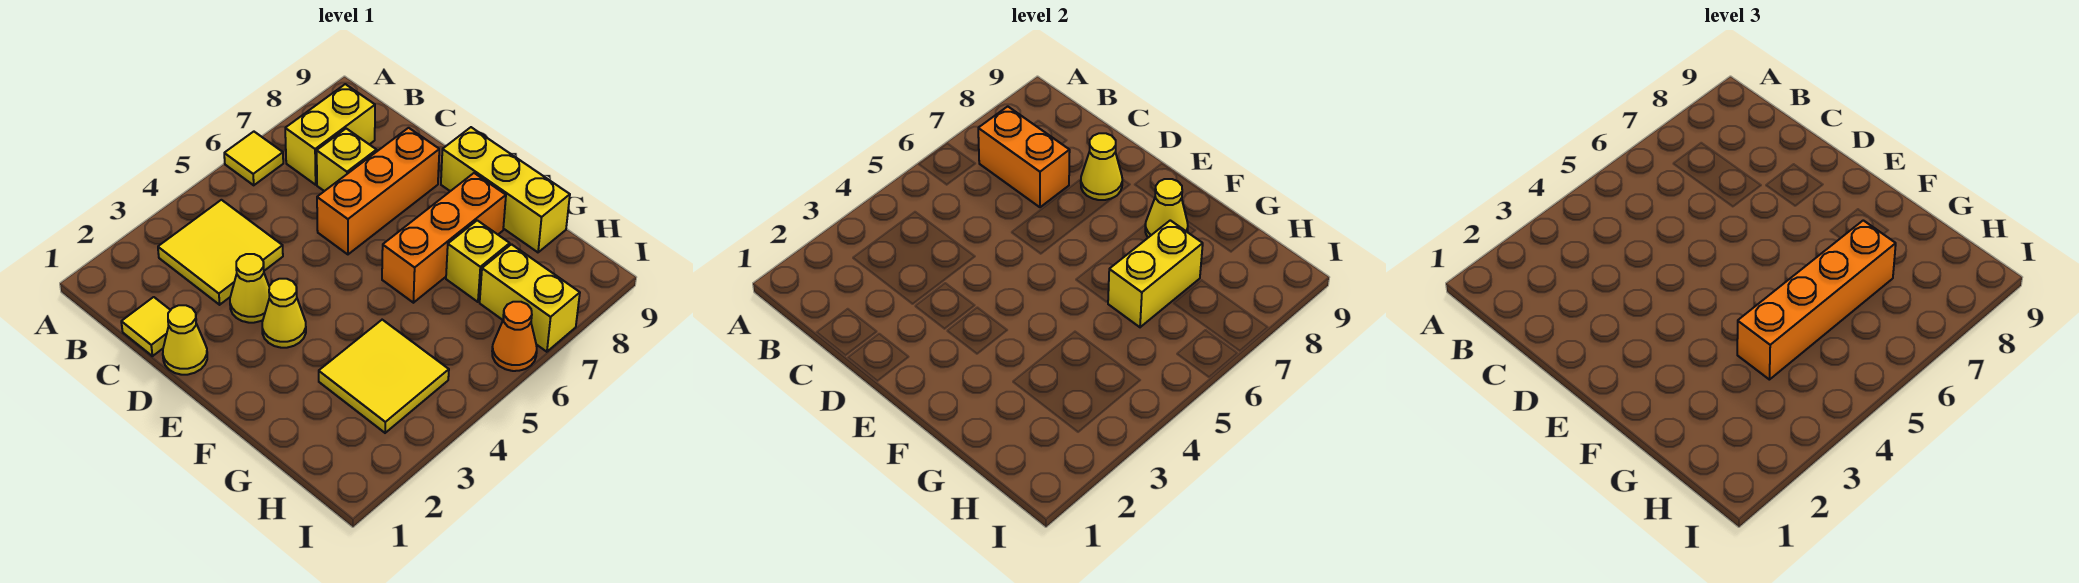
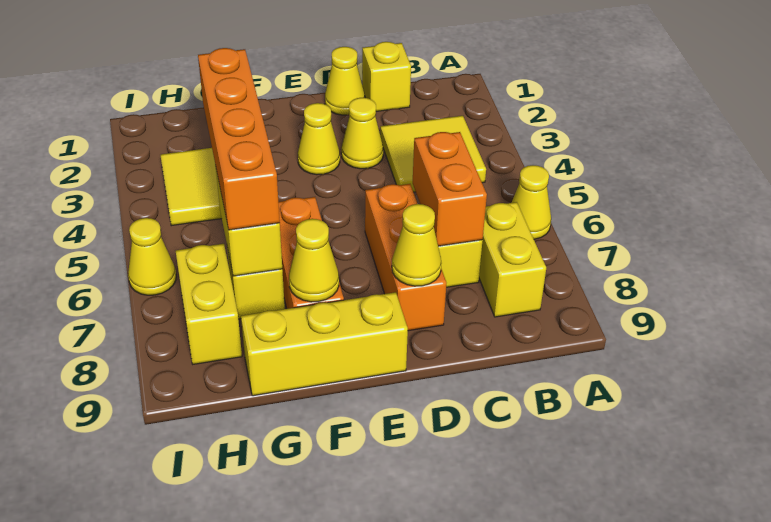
yellow tile A6 level 1 -> yellow cone A6 level 1
orange brick B7:C7 level 2 -> orange brick C6:C7 level 2
yellow tile C1 level 1 -> yellow brick C1 level 1
yellow brick H7:I7 level 1 -> yellow brick H7:H8 level 1
orange cone I6 level 1 -> yellow cone I6 level 1

